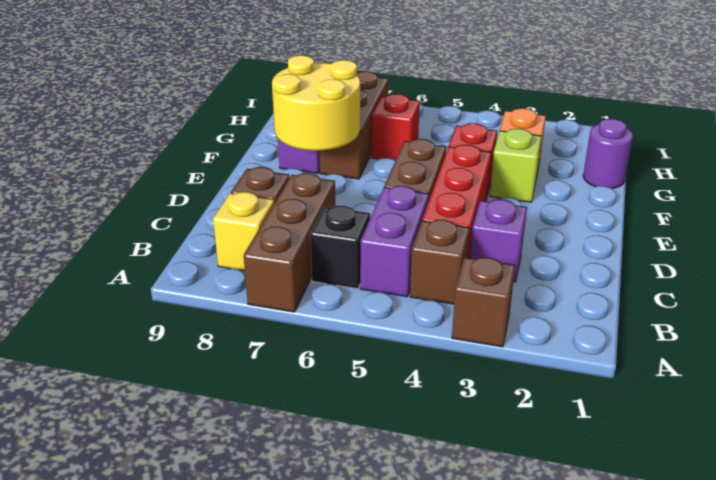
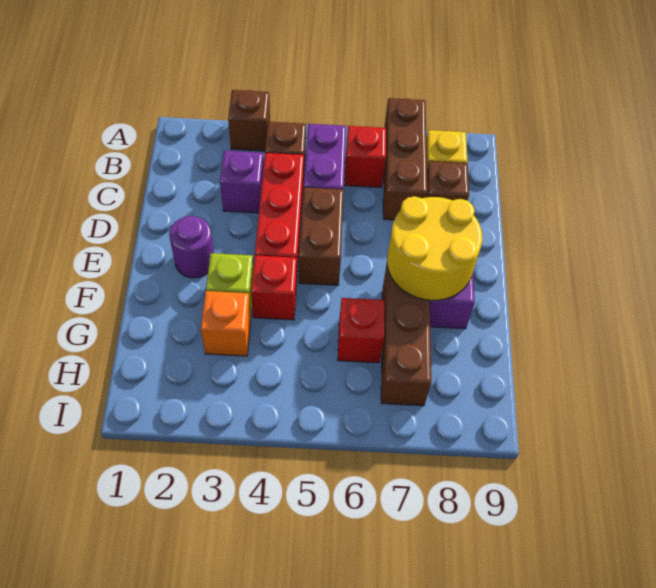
black brick B6 level 1 -> red brick B6 level 1
purple round brick G1 level 1 -> purple round brick E2 level 1

